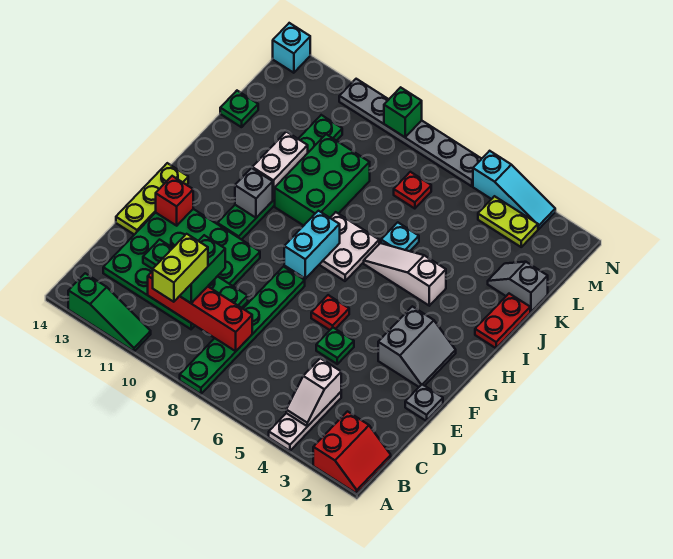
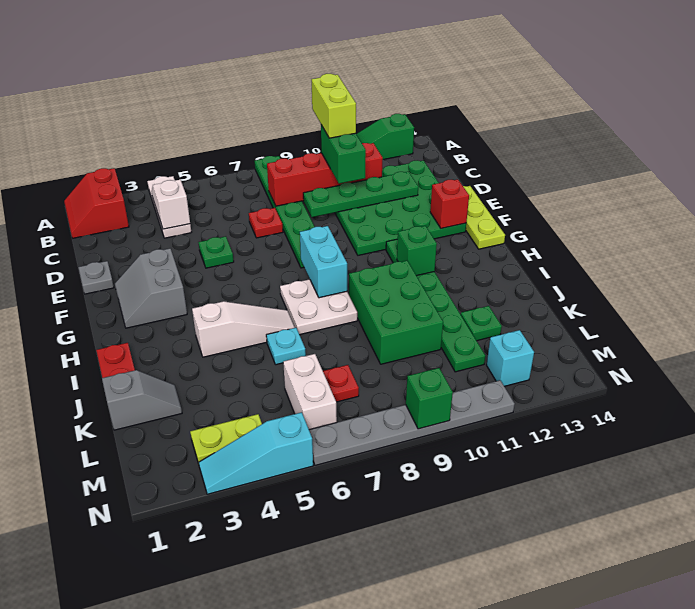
red plate F6 level 1 -> red plate D7 level 1
grey brick H11 level 2 -> green brick H11 level 2
white brick I11:J11 level 2 -> white brick L6:M6 level 1
green plate K14 level 1 -> green plate K12 level 1
cyan brick N14 level 1 -> cyan brick M12 level 1

